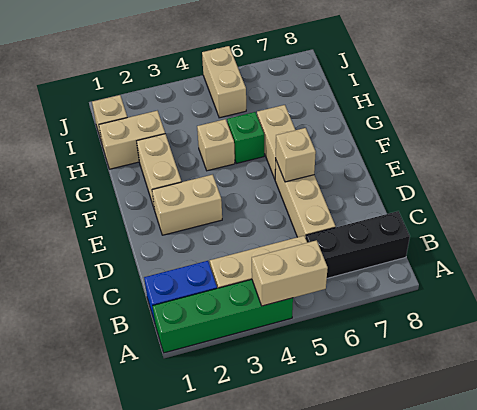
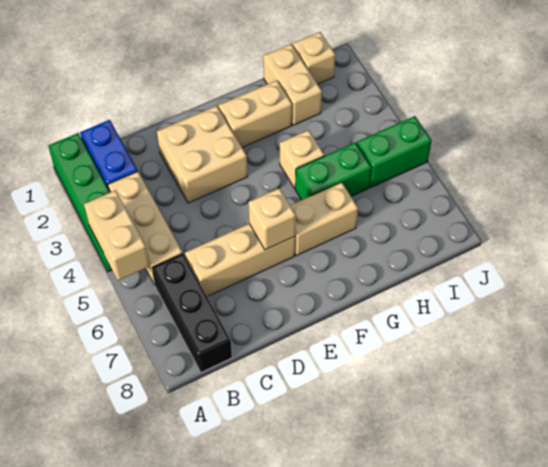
tan brick E2:E3 level 1 -> tan brick D2:E3 level 1
green brick G5 level 1 -> green brick G5:H5 level 1
tan brick I5:J5 level 1 -> green brick I5:J5 level 1

